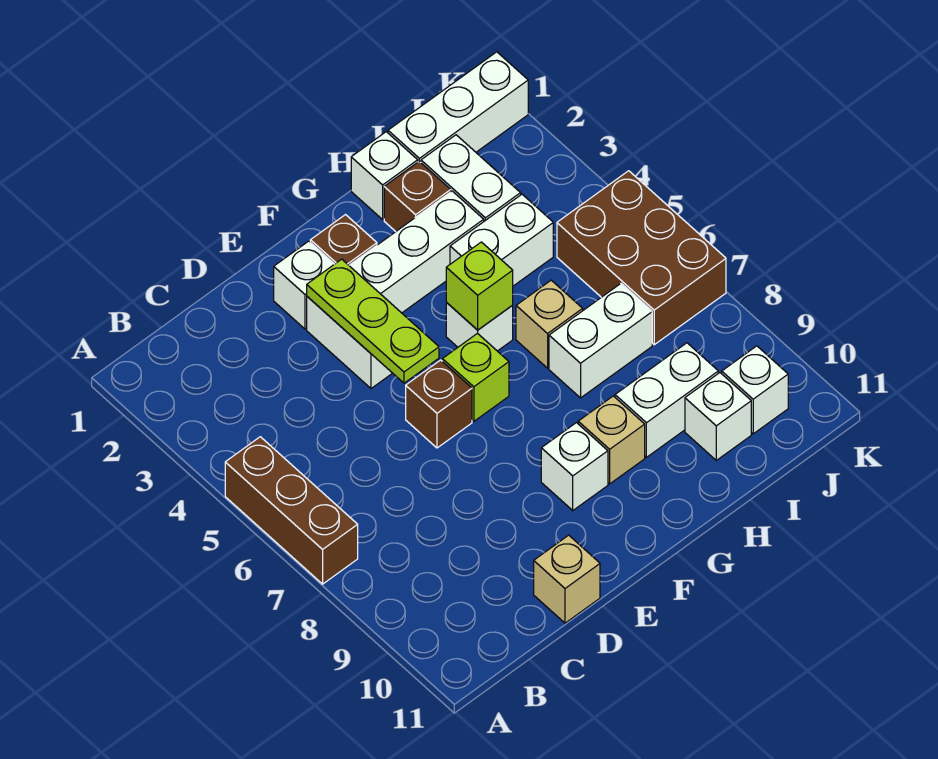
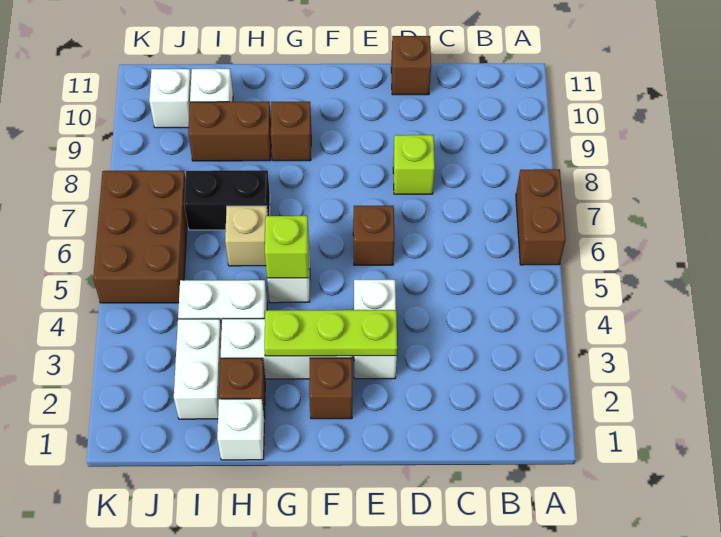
brown brick A5:A7 level 1 -> brown brick A6:A7 level 1
tan brick D11 level 1 -> brown brick D11 level 1
white brick E2 level 1 -> none
lime plate E3:E5 level 2 -> lime plate E3:G3 level 2
lime brick F6 level 1 -> lime brick D8 level 1
white brick F9 level 1 -> none
tan brick G9 level 1 -> brown brick G9 level 1
white brick H7:I7 level 1 -> black brick H7:I7 level 1
white brick H9:I9 level 1 -> brown brick H9:I9 level 1
white brick I1:K1 level 1 -> none

